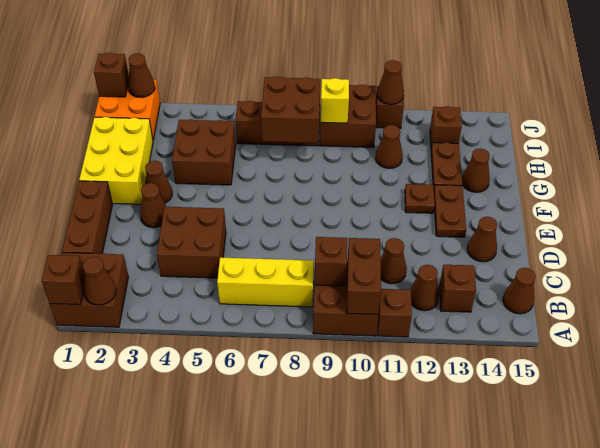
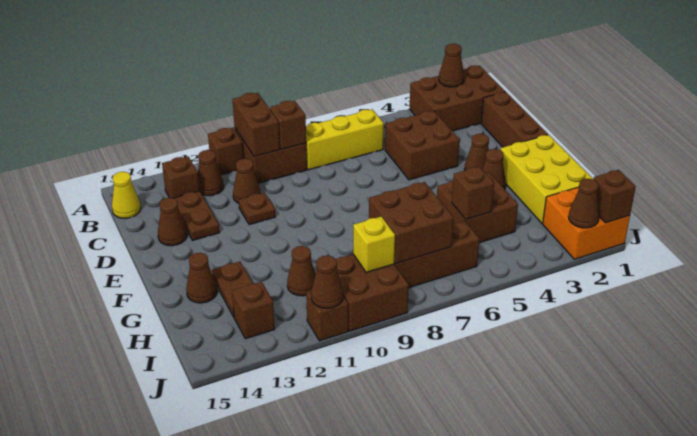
brown brick A1:B2 level 1 -> brown brick A1:B3 level 1
brown brick A1 level 2 -> brown brick H5 level 2
brown cone B15 level 1 -> yellow cone B15 level 1
brown plate E13:F13 level 1 -> brown plate C13:D13 level 1
brown plate F12 level 1 -> brown plate D11 level 1

